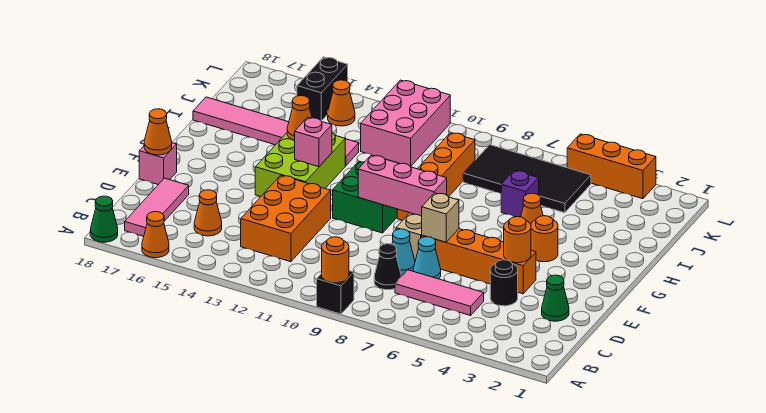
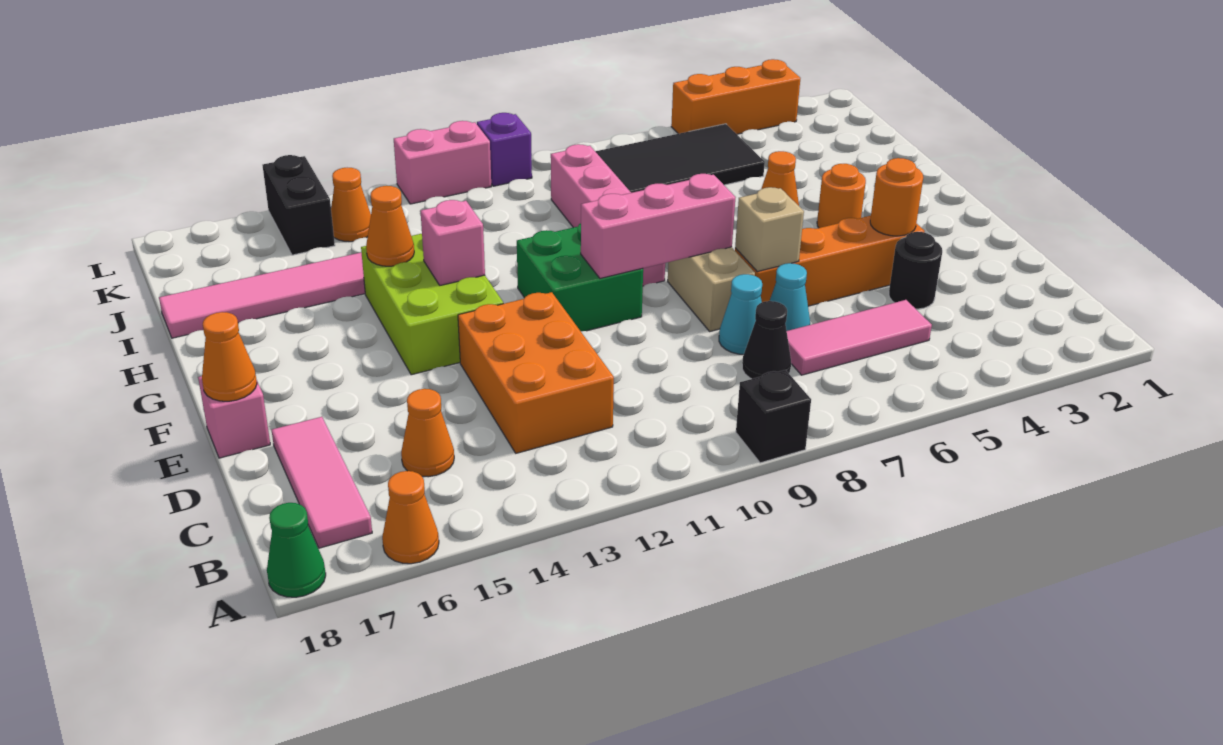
orange round brick A9 level 2 -> none
green cone D2 level 1 -> none
orange brick G9:J9 level 1 -> pink brick G9:J9 level 1
purple brick I6 level 1 -> purple brick L10 level 1
pink brick J11:L12 level 1 -> pink brick L11:L12 level 1

